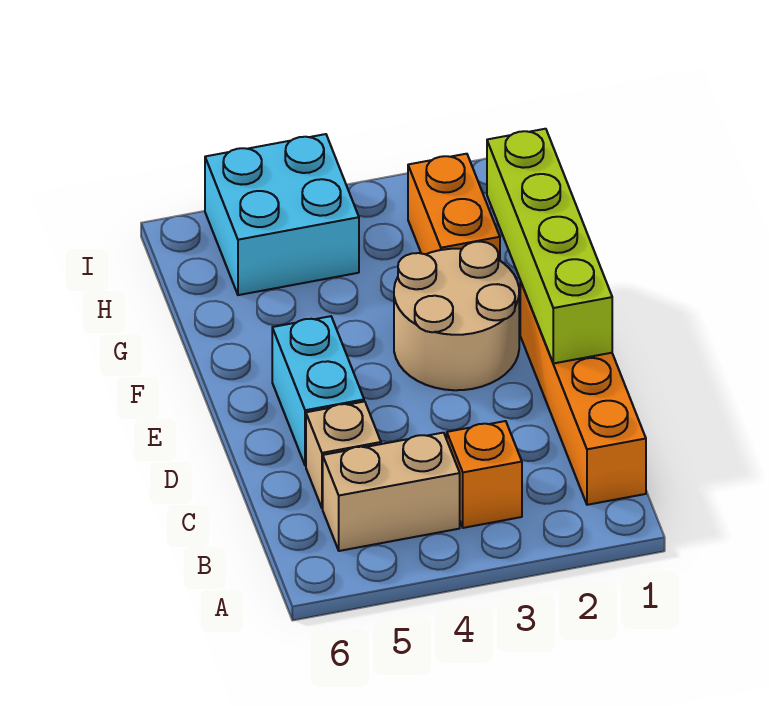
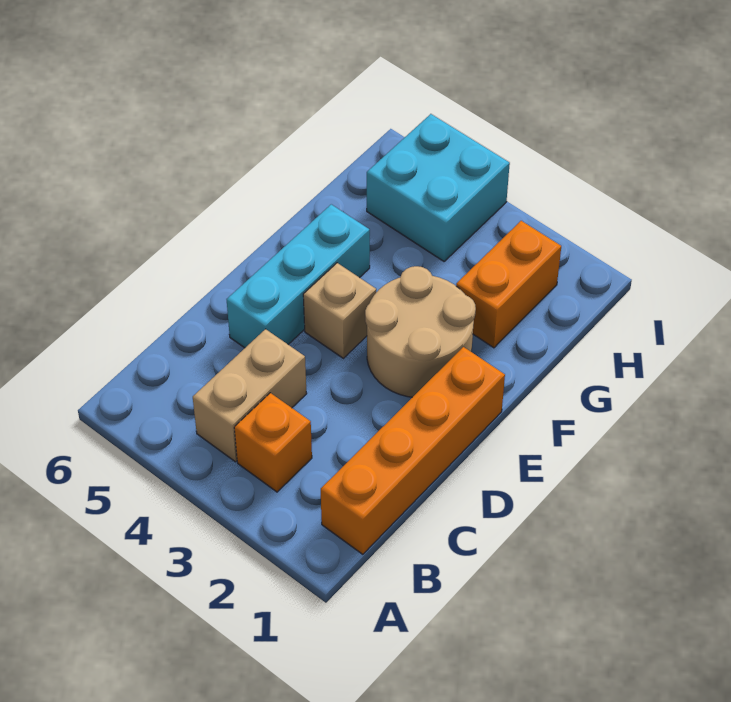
tan brick B4:B5 level 1 -> tan brick B4:C4 level 1
tan brick C5 level 1 -> tan brick E4 level 1
lime brick D1:G1 level 2 -> none
cyan brick D5:E5 level 1 -> cyan brick D5:F5 level 1

